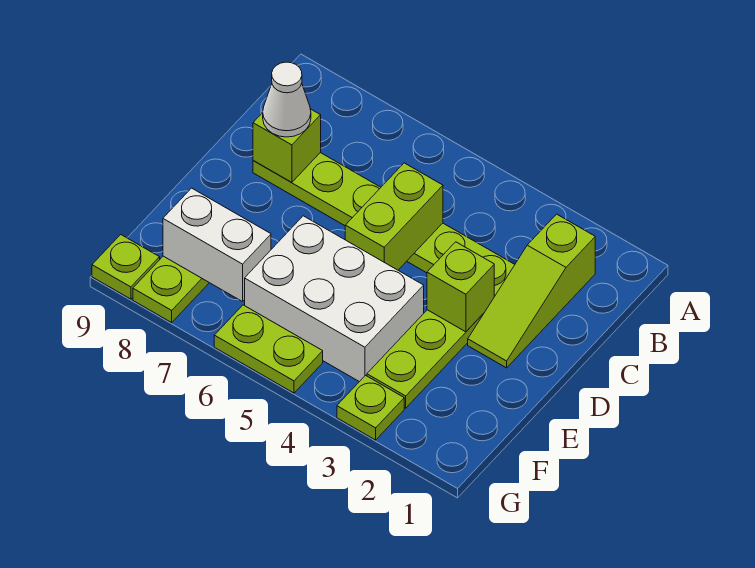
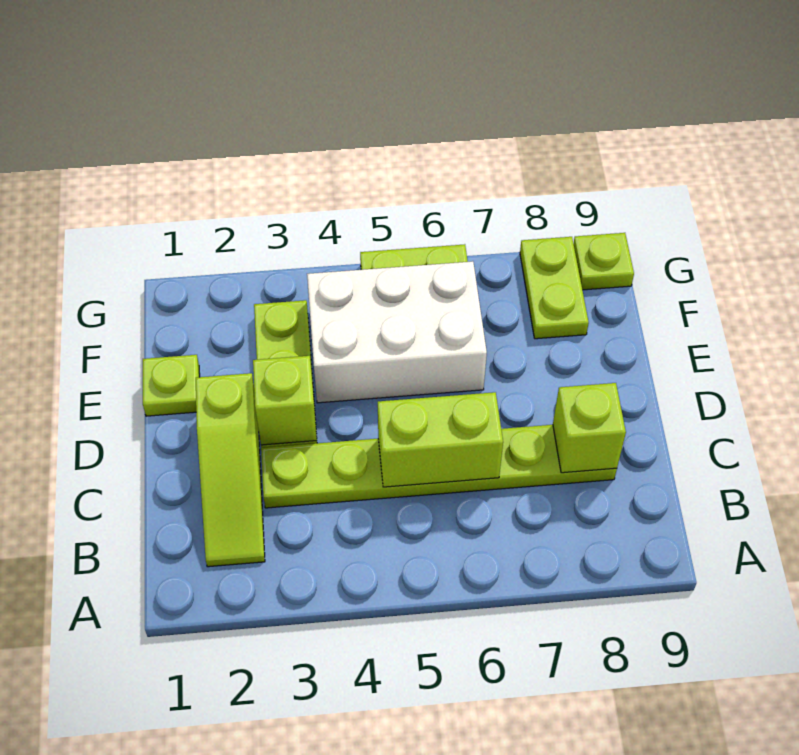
lime slope B2:D2 level 1 top B -> lime slope B2:D2 level 1 top D
lime brick C5:D5 level 2 -> lime brick C5:C6 level 2
white cone C8 level 3 -> none
white brick F7:F8 level 2 -> none
lime plate G3 level 1 -> lime plate E1 level 1

